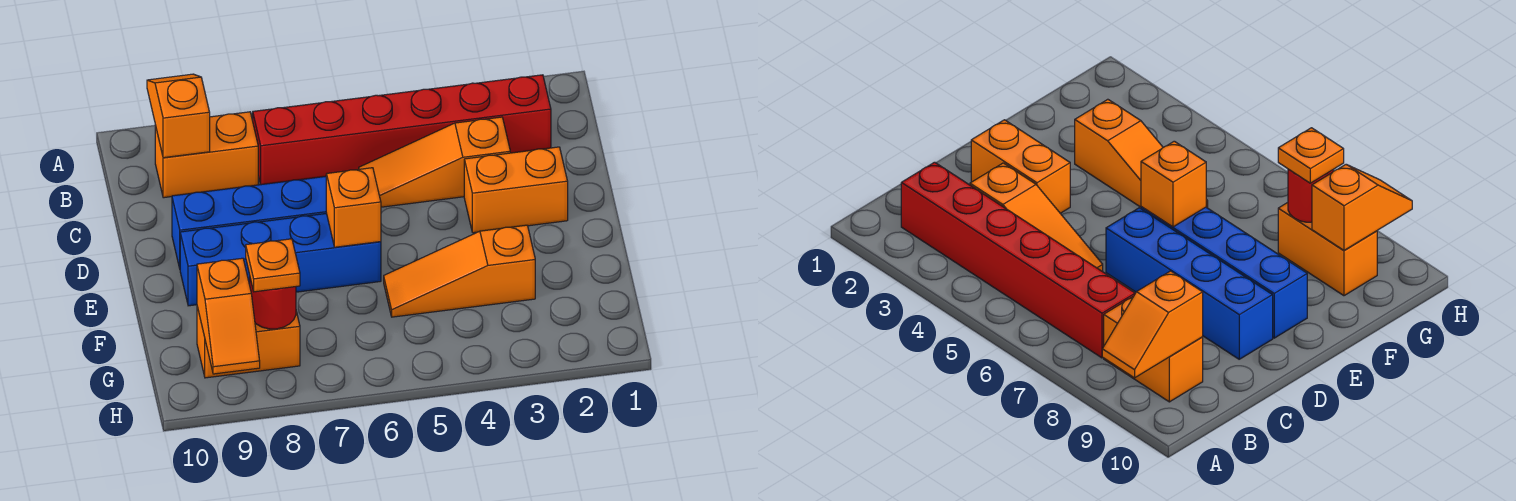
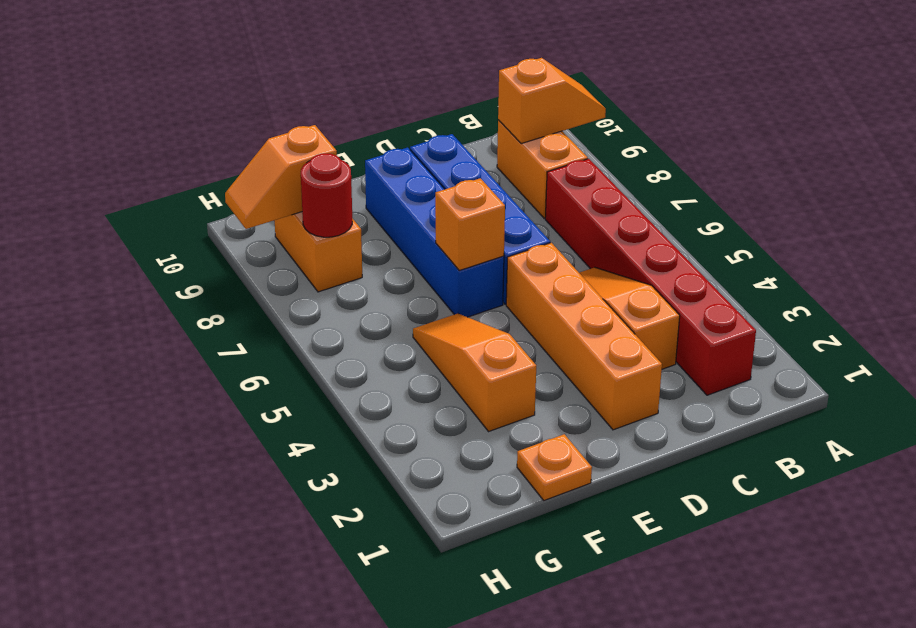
orange brick D2:D3 level 1 -> orange brick D2:D5 level 1
orange plate G8 level 3 -> orange plate F1 level 1

